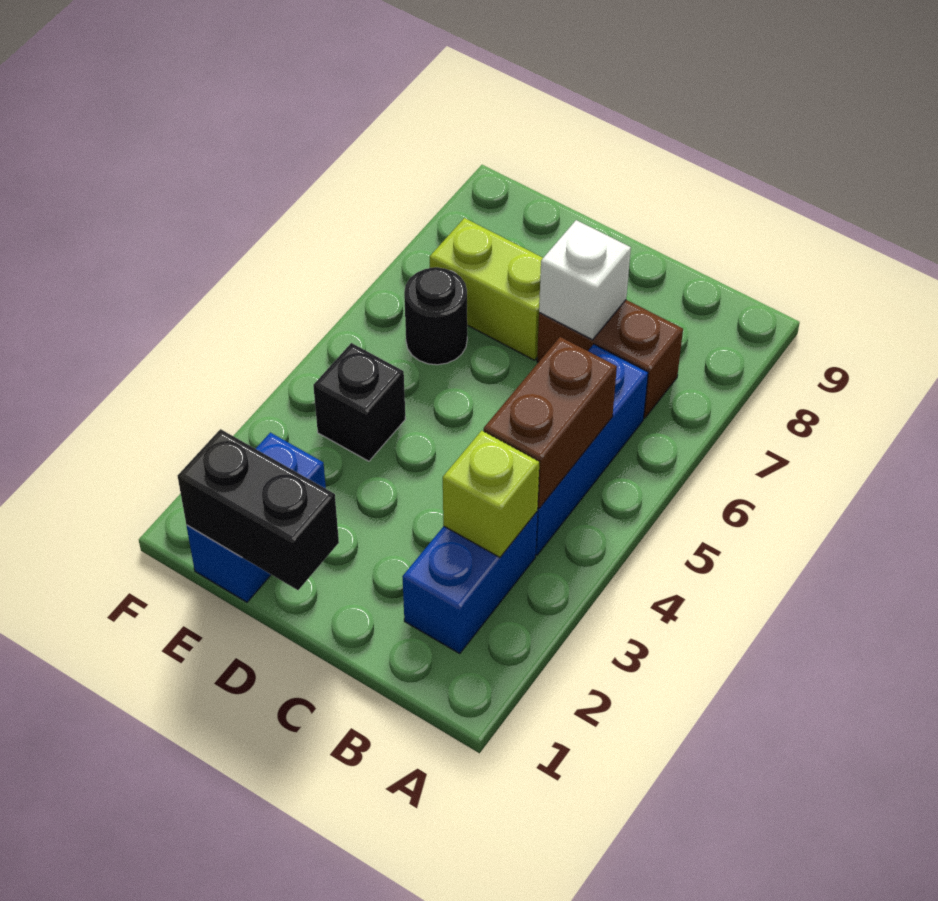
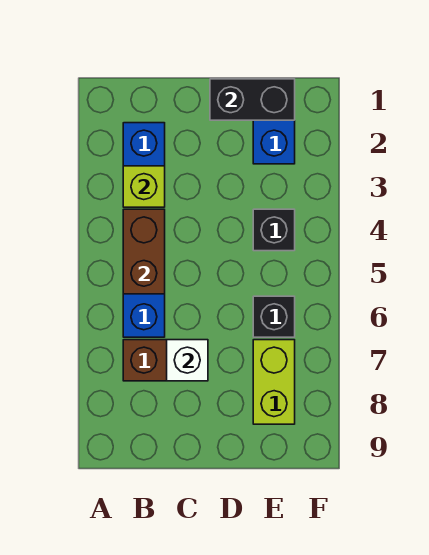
lime brick D7:E7 level 1 -> lime brick E7:E8 level 1
black round brick E6 level 1 -> black brick E6 level 1

